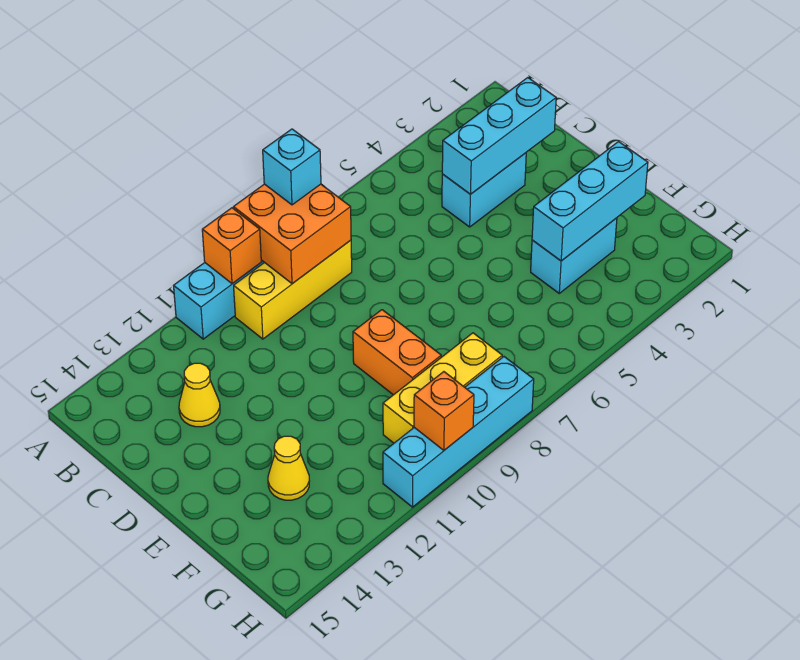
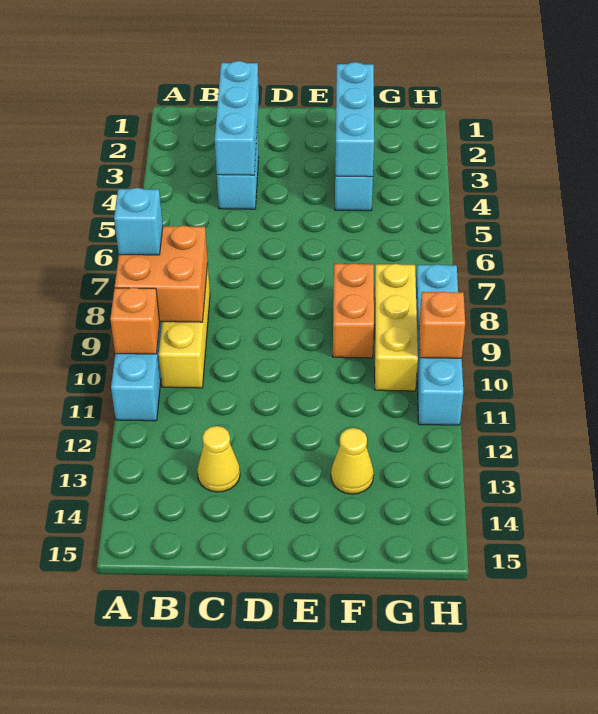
orange brick E9:F9 level 1 -> orange brick F8:F9 level 1

